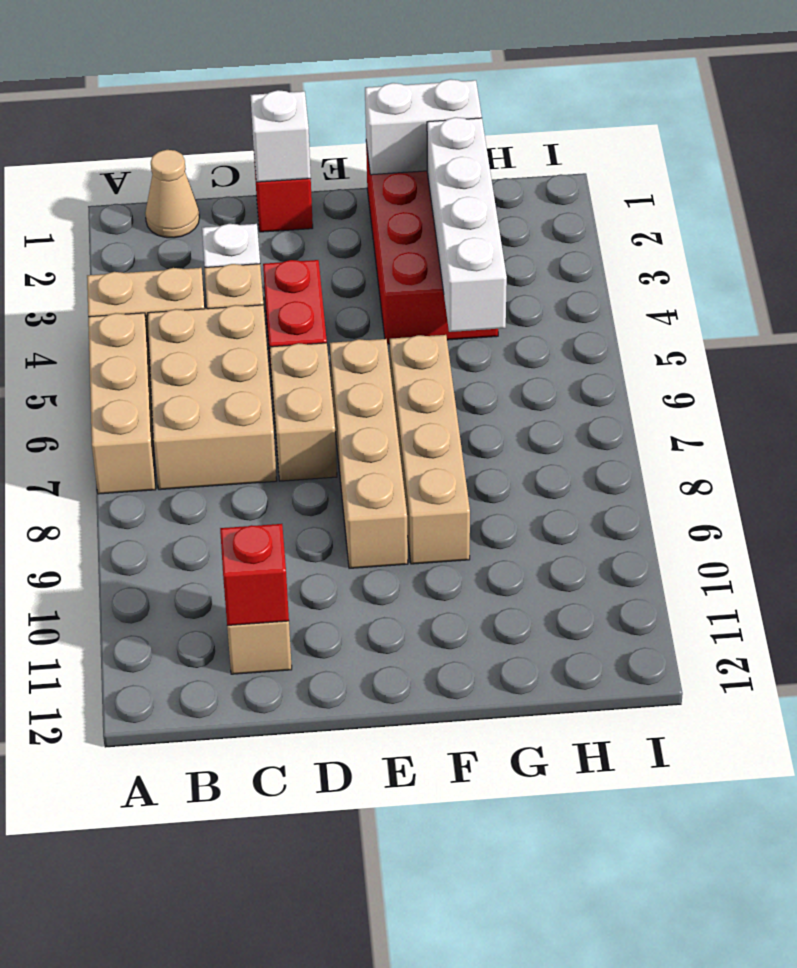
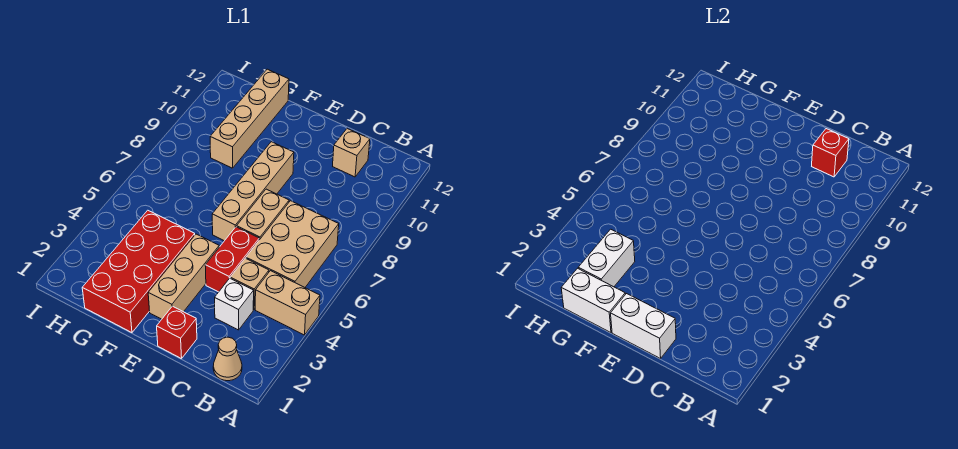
tan brick A5:A7 level 1 -> tan brick E2:E4 level 1
white brick D1 level 2 -> white brick D1:E1 level 2
tan brick F6:F9 level 1 -> tan brick G9:G12 level 1
white brick G2:G5 level 2 -> white brick G2:G3 level 2

